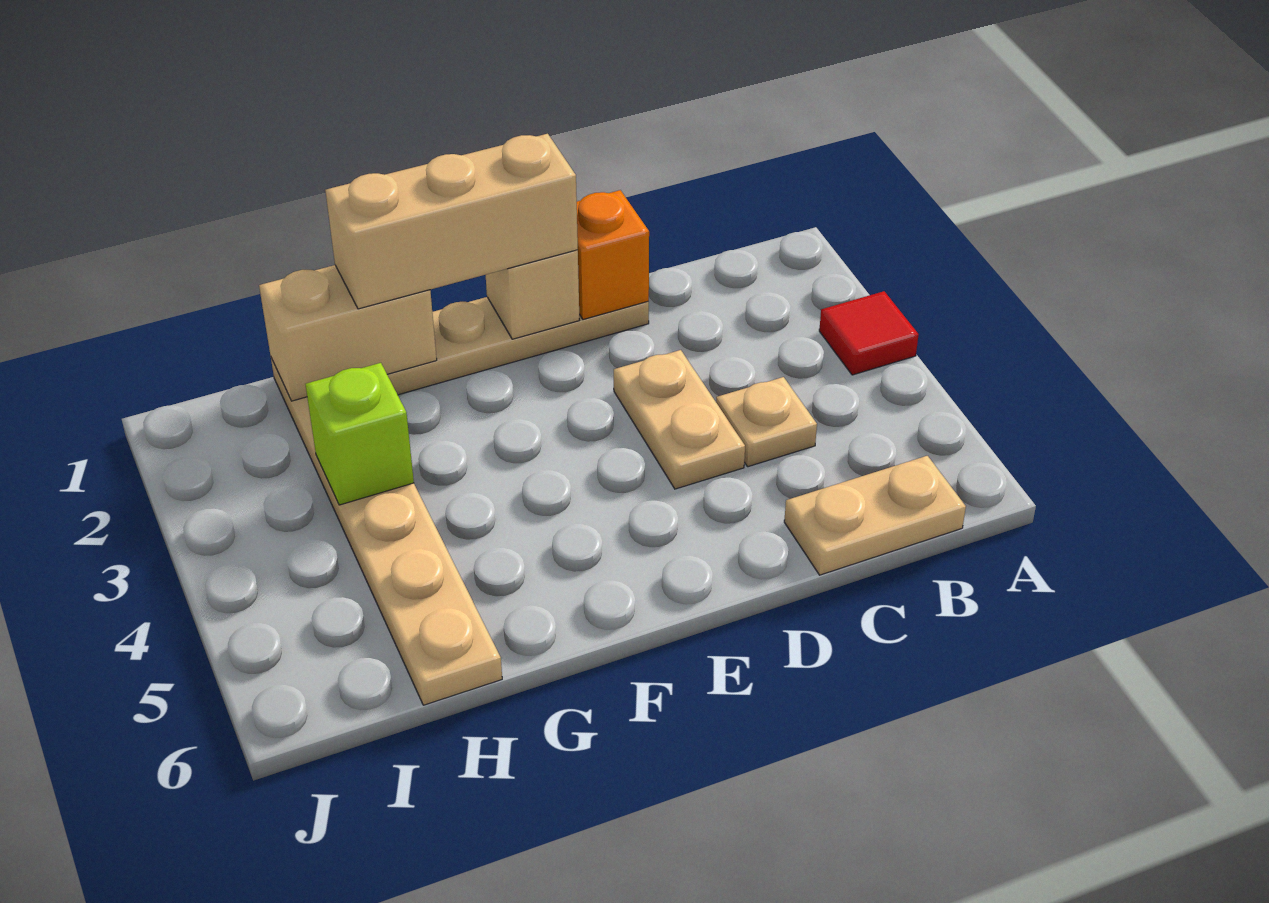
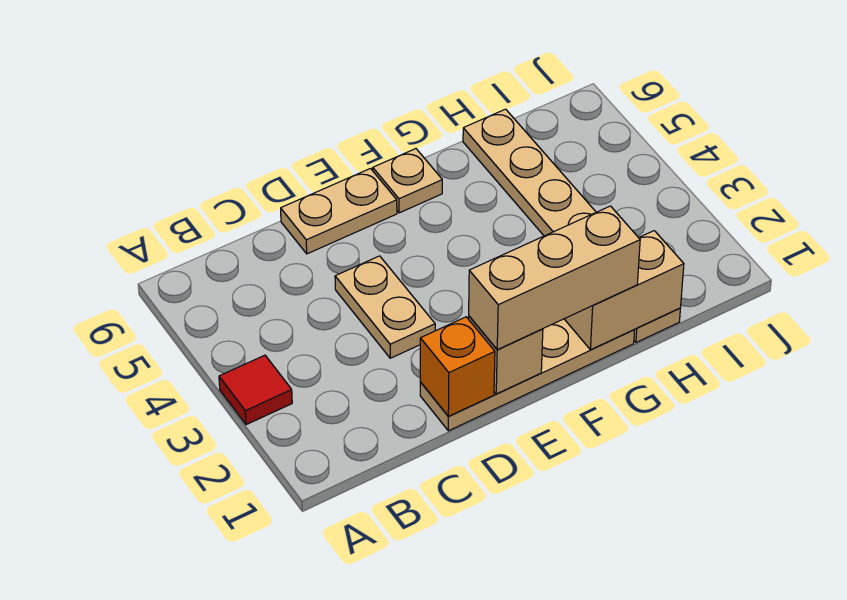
tan plate B6:C6 level 1 -> tan plate D6:E6 level 1
tan plate C4 level 1 -> tan plate F6 level 1
lime brick H3 level 2 -> none

